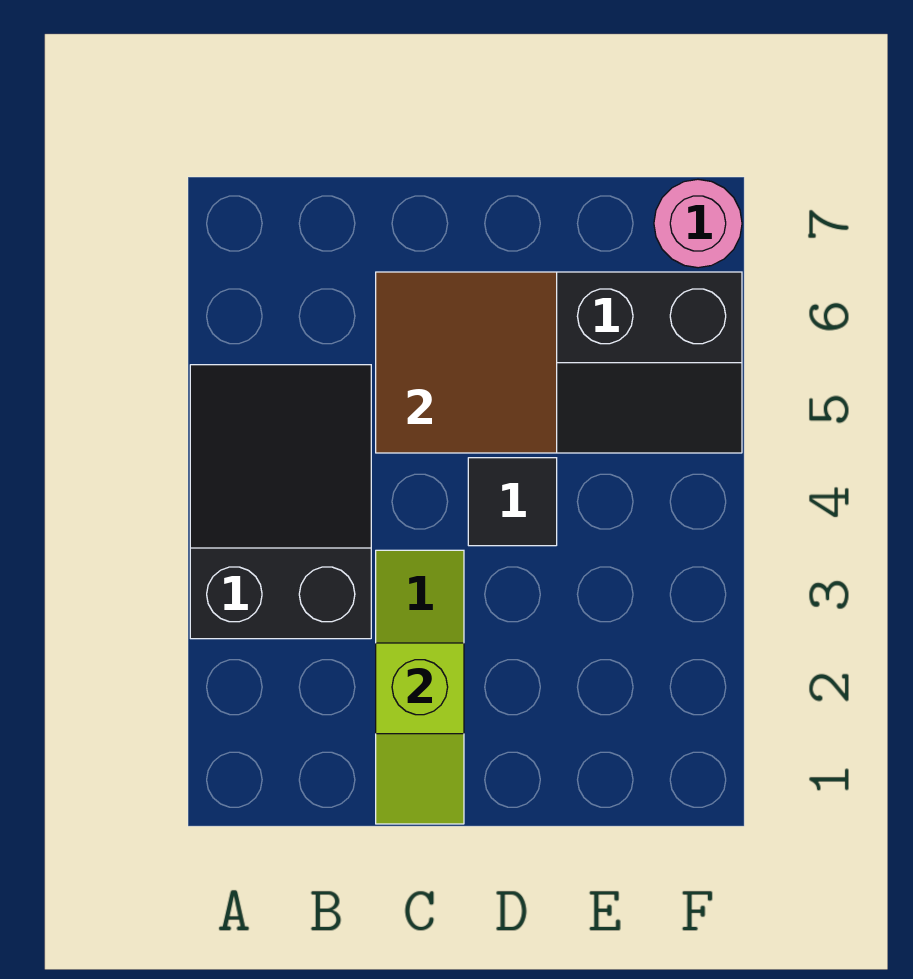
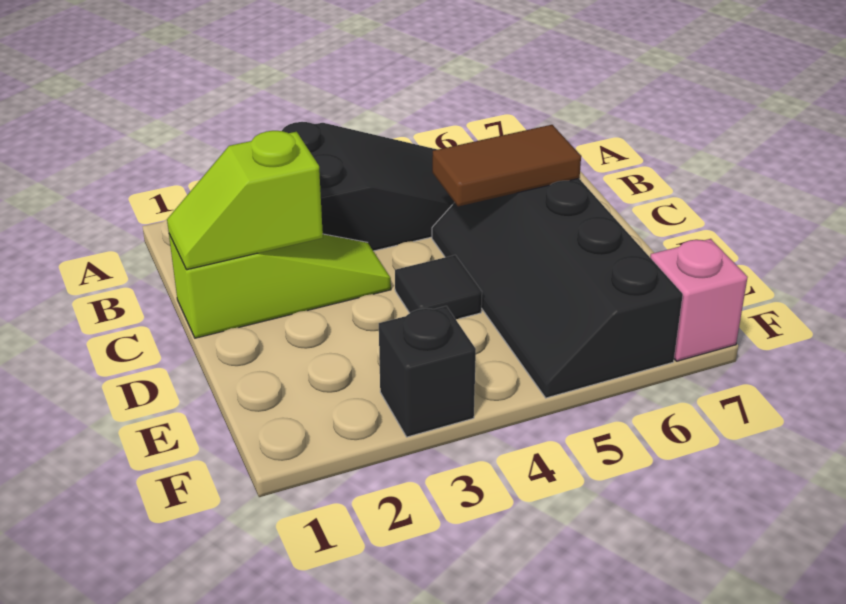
brown tile C5:D6 level 2 -> brown tile C5:C6 level 2
none -> black brick F3 level 1
pink round brick F7 level 1 -> pink brick F7 level 1

